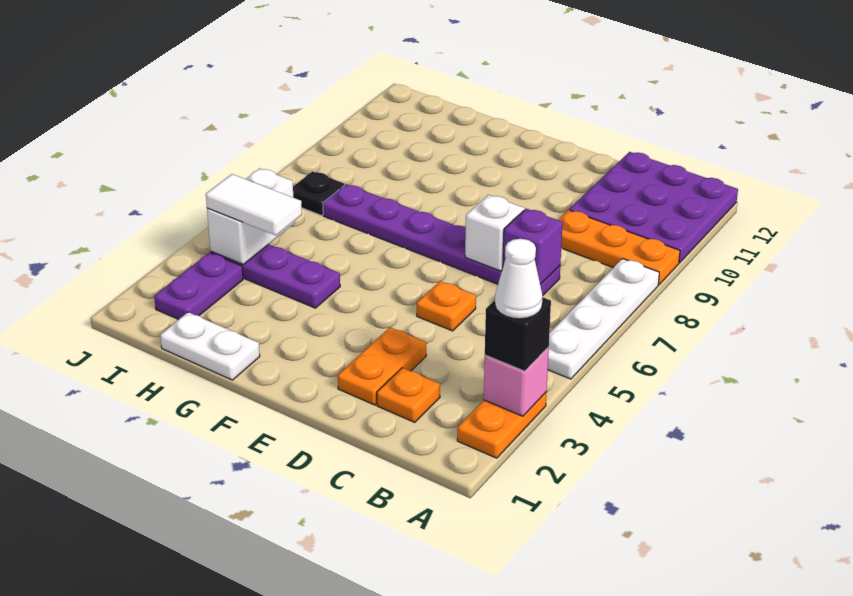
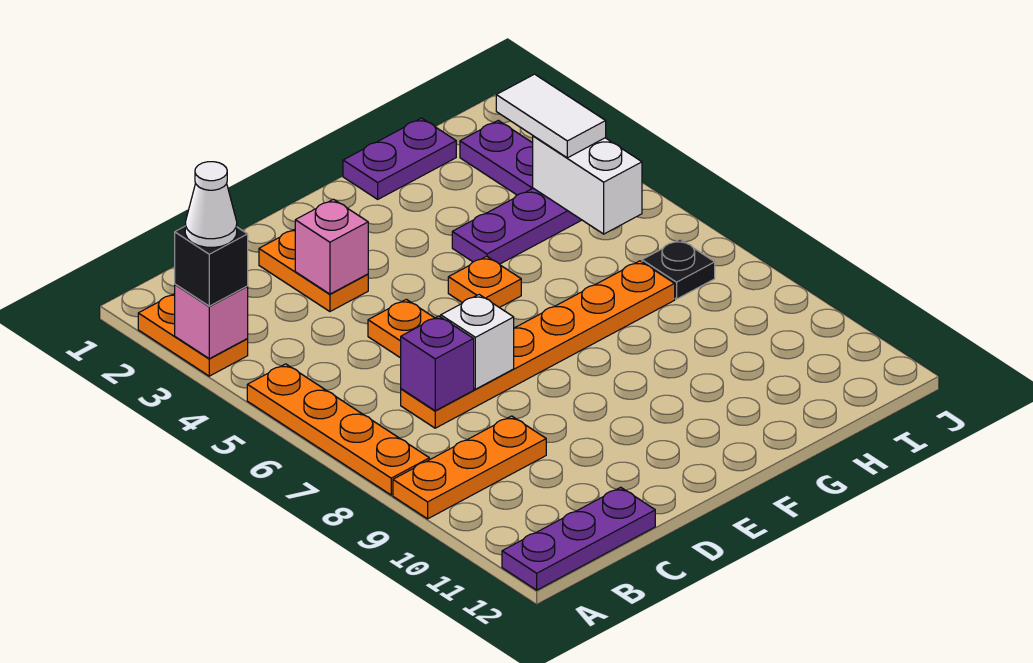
white plate A5:A8 level 1 -> orange plate A5:A8 level 1
purple plate A10:C12 level 1 -> purple plate A12:C12 level 1
orange plate C2 level 1 -> orange plate F5 level 1
purple plate C7:H7 level 1 -> orange plate C7:H7 level 1
none -> pink brick D3 level 2
white plate G1:H1 level 1 -> purple plate G1:H1 level 1
white tile H4:I4 level 3 -> white tile I3:I4 level 3

